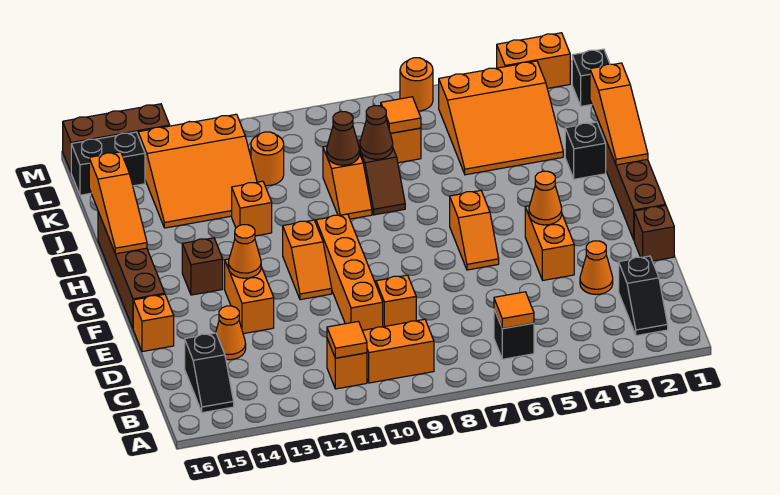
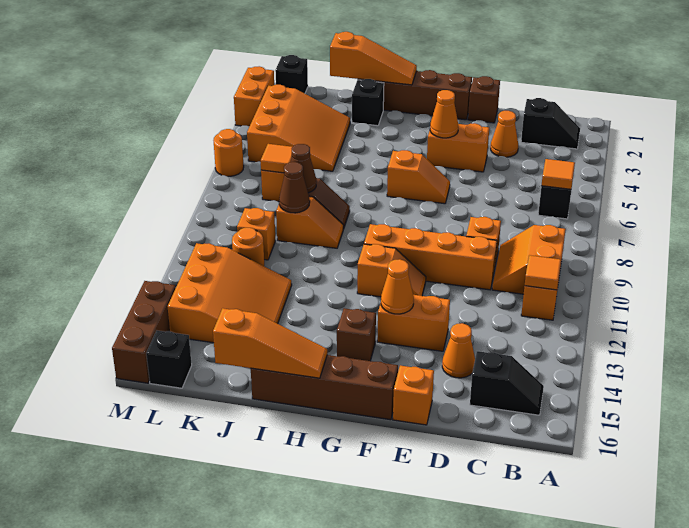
orange brick I12 level 1 -> orange brick K10 level 1
black brick L15:L16 level 1 -> black brick L16 level 1

